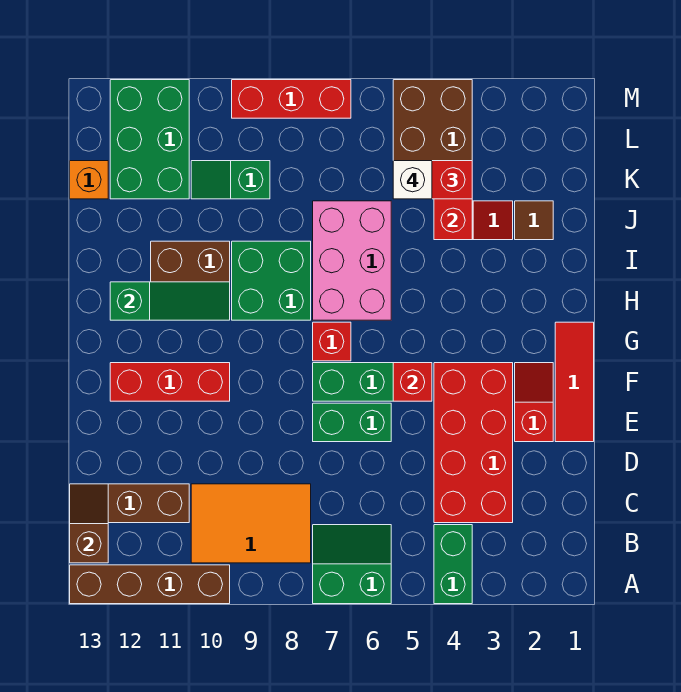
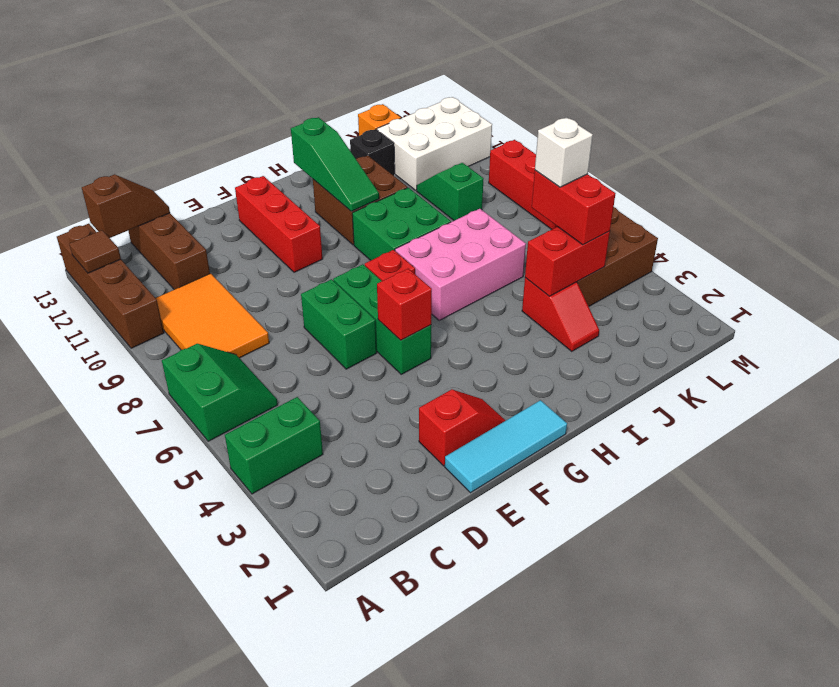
red brick C3:F4 level 1 -> none
red tile E1:G1 level 1 -> cyan tile E1:G1 level 1
brown tile J2 level 1 -> brown tile A12 level 2
none -> black brick J12 level 1
green brick K11:M12 level 1 -> white brick K11:M12 level 1

